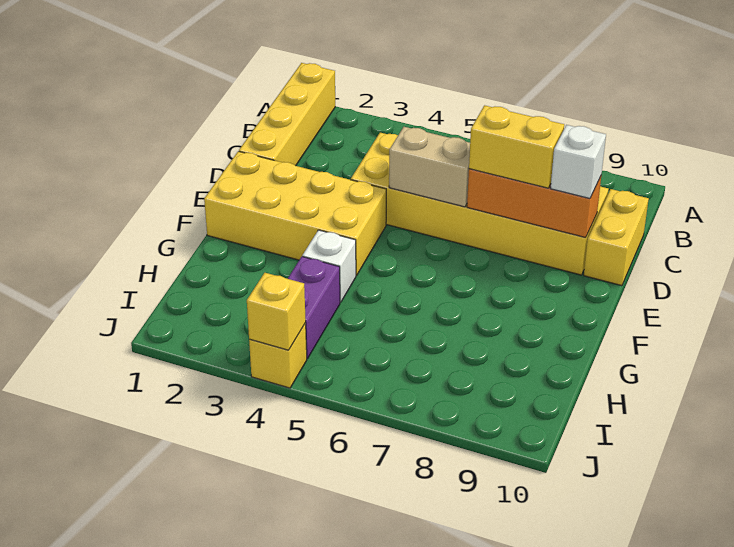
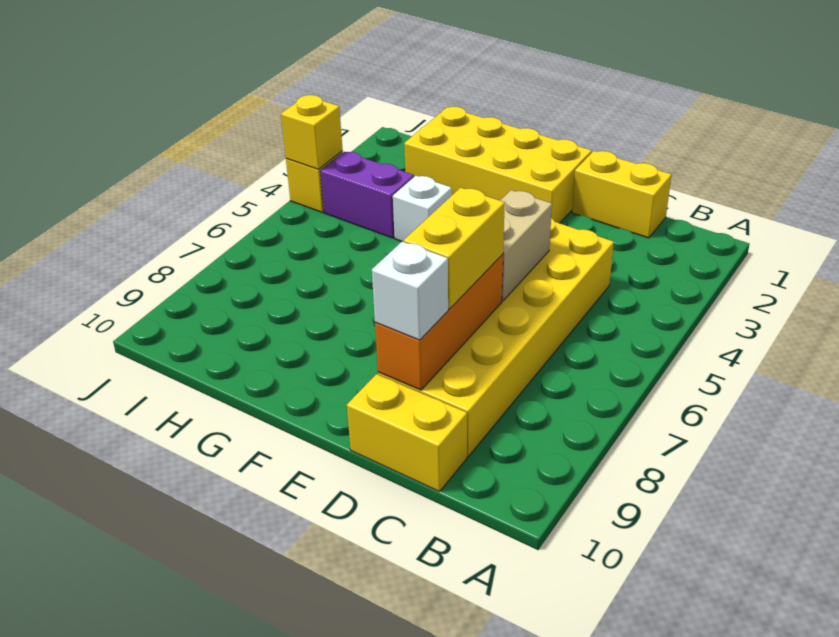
yellow brick A1:D1 level 1 -> yellow brick C1:D1 level 1
yellow brick E1:F4 level 1 -> yellow brick E1:H2 level 1

